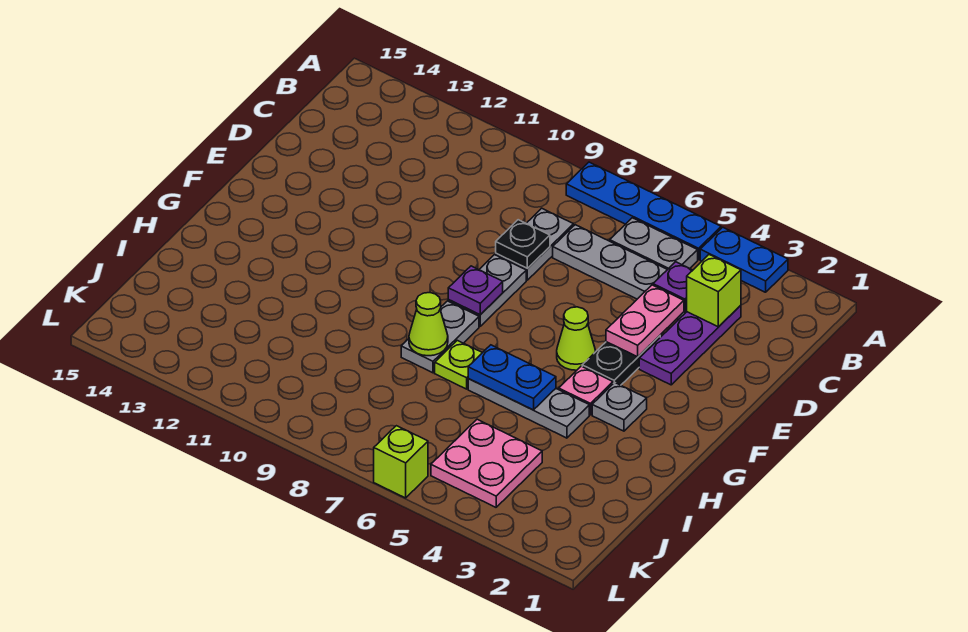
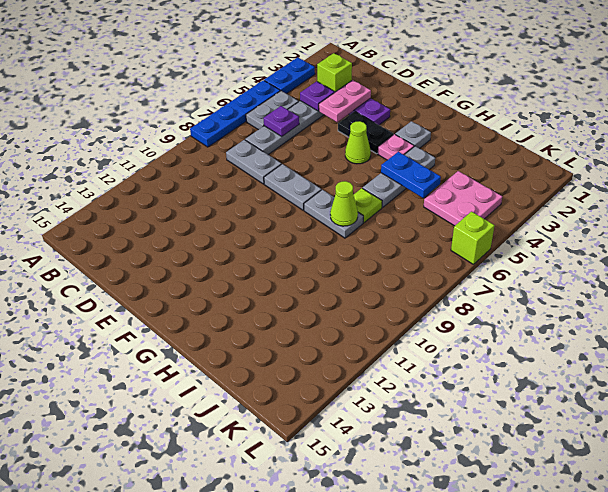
pink plate D4:E4 level 2 -> pink plate D3:D4 level 2
black plate D8 level 2 -> none
purple plate F8 level 2 -> purple plate C6 level 2
blue plate H5:H6 level 2 -> blue plate H5:I5 level 2

